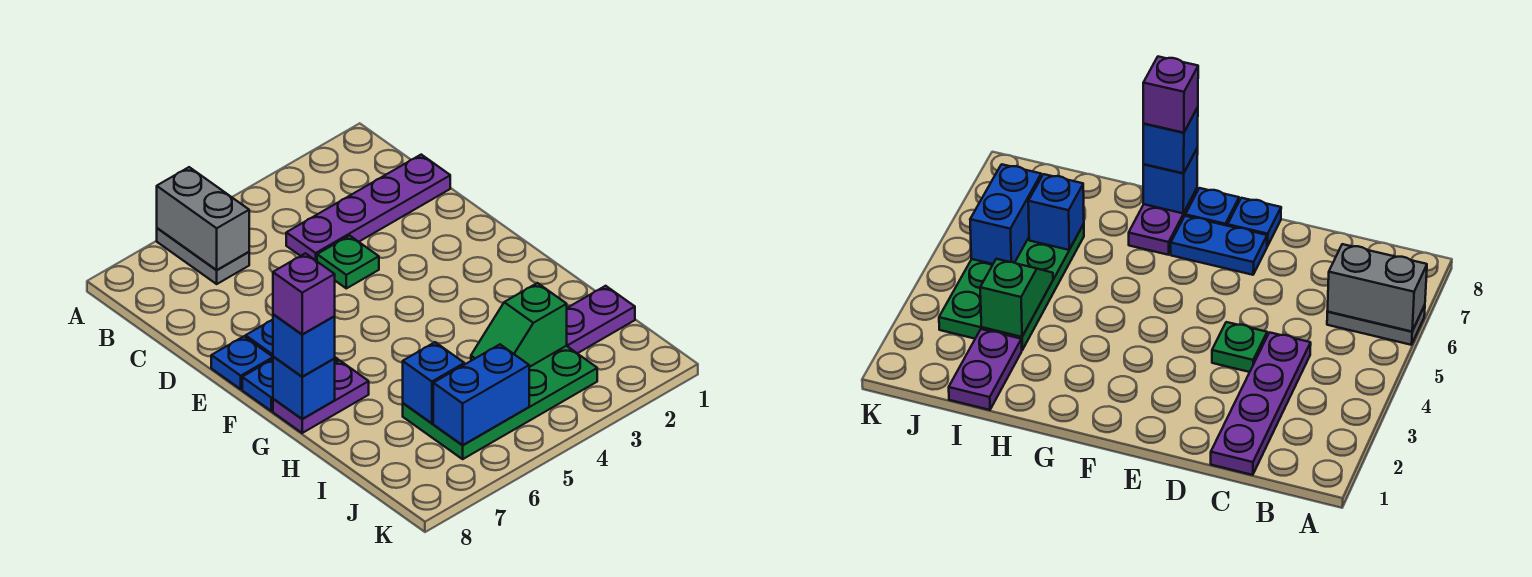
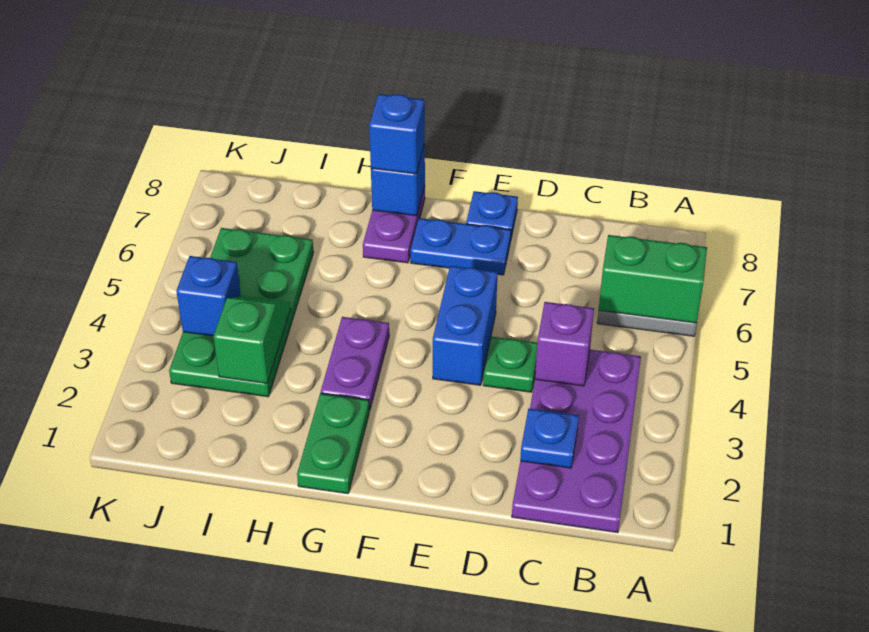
grey brick A6:B6 level 2 -> green brick A6:B6 level 2
purple plate C1:C4 level 1 -> purple plate B1:C4 level 1
blue plate F8 level 1 -> blue plate C2 level 2
none -> green plate G1:G2 level 1
purple brick G8 level 4 -> purple brick C4 level 2
purple plate I1:I2 level 1 -> purple plate G3:G4 level 1
blue brick I6 level 2 -> blue brick J4 level 2
blue brick J5:J6 level 2 -> blue brick E4:E5 level 1

